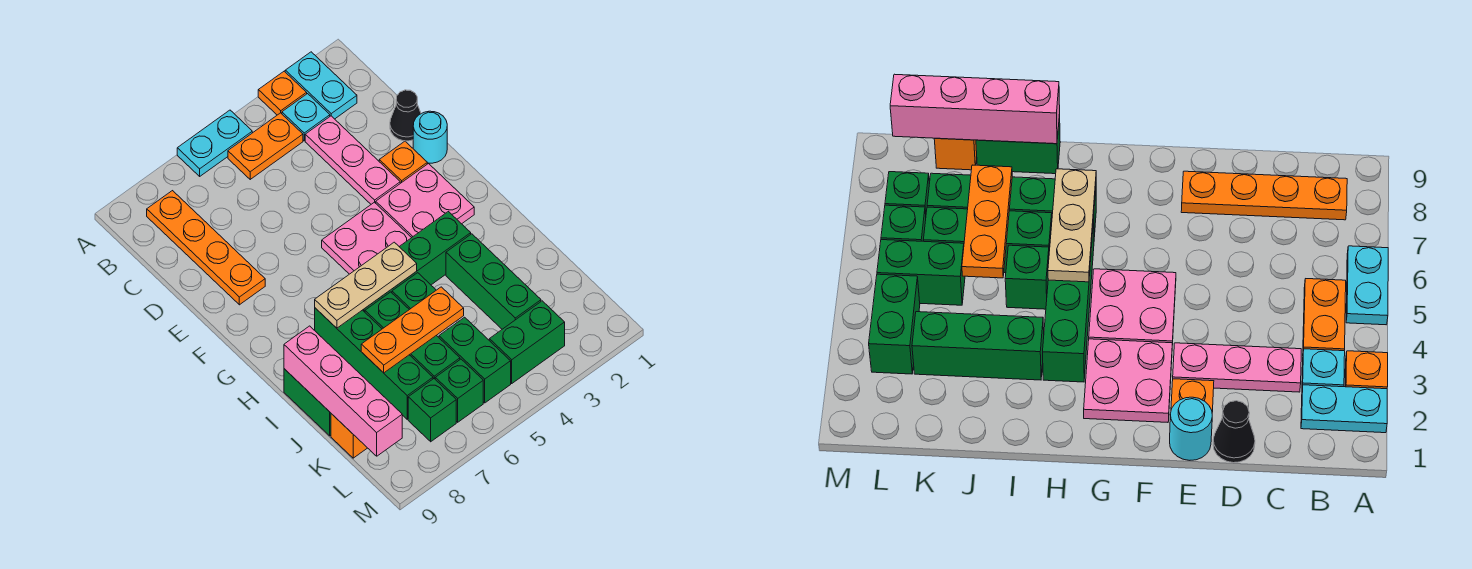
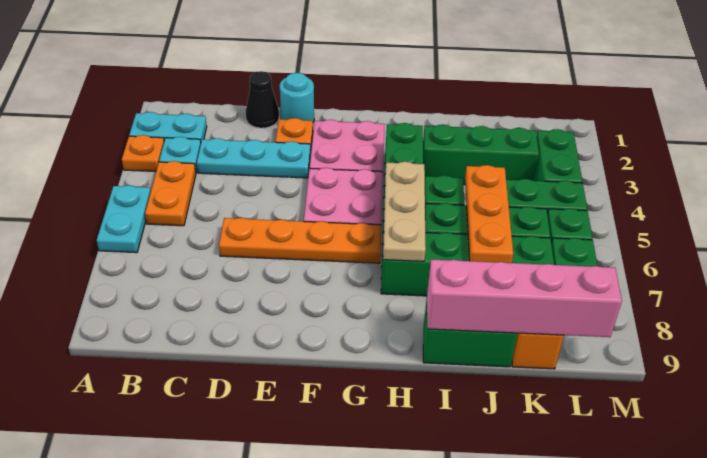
orange plate B8:E8 level 1 -> orange plate D6:G6 level 1
pink plate C3:E3 level 1 -> cyan plate C3:E3 level 1

